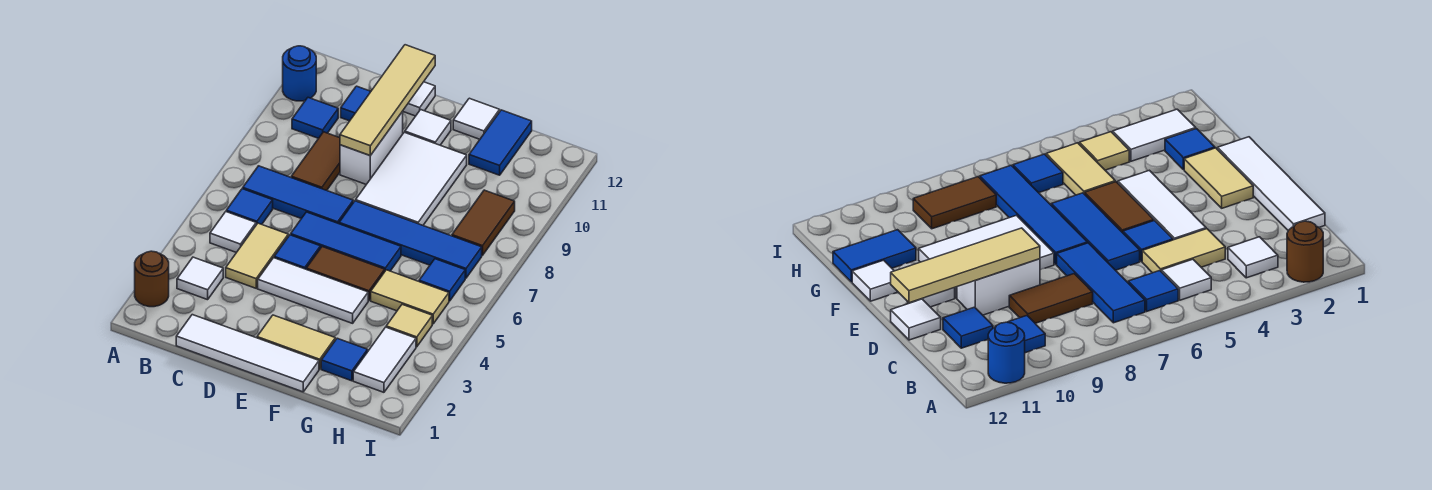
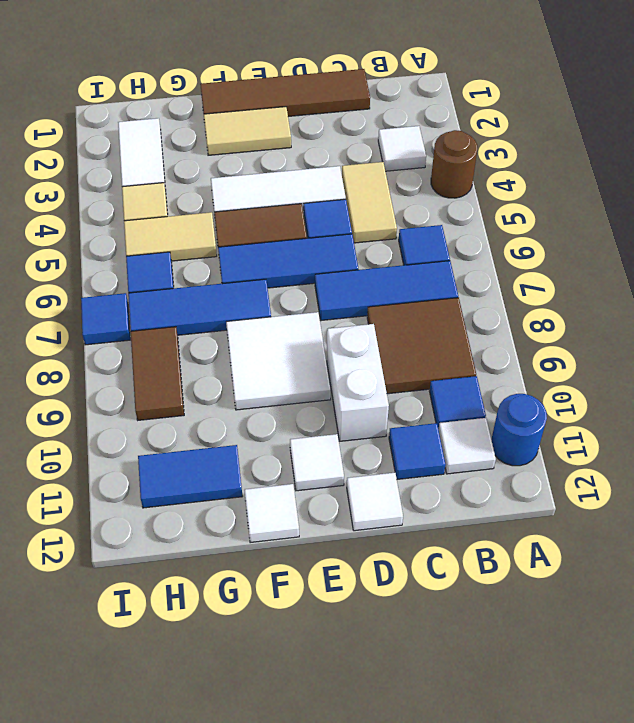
brown round brick A2 level 1 -> brown round brick A4 level 1
white tile B5 level 1 -> white tile B11 level 1
white tile C1:F1 level 1 -> brown tile C1:F1 level 1
brown tile C8:C9 level 1 -> brown tile B8:C9 level 1
tan tile D9:D12 level 2 -> none
blue tile E7:H7 level 1 -> blue tile F7:H7 level 1
white tile E8:F10 level 1 -> white tile E8:F9 level 1
blue tile G2 level 1 -> blue tile I7 level 1
blue tile G11:G12 level 1 -> blue tile G11:H11 level 1

